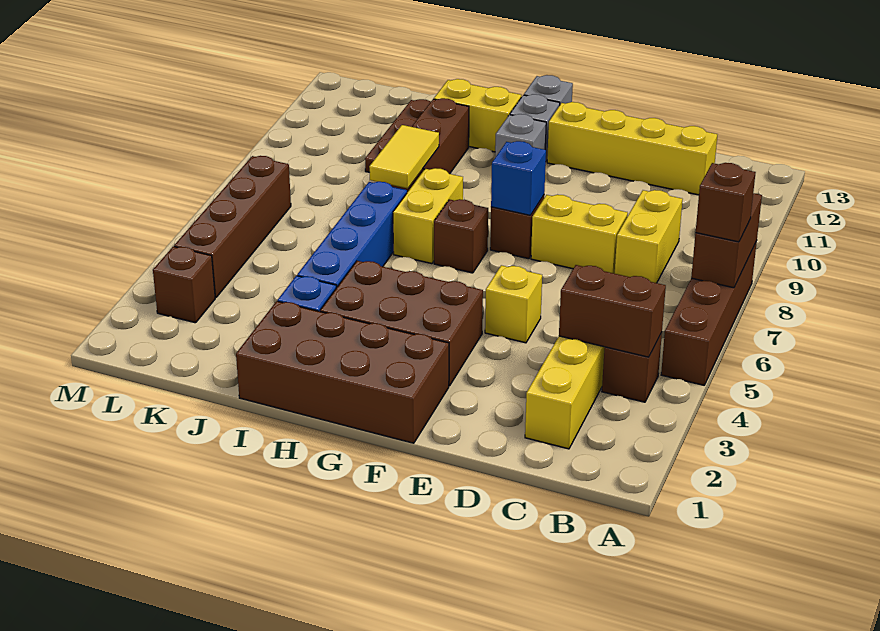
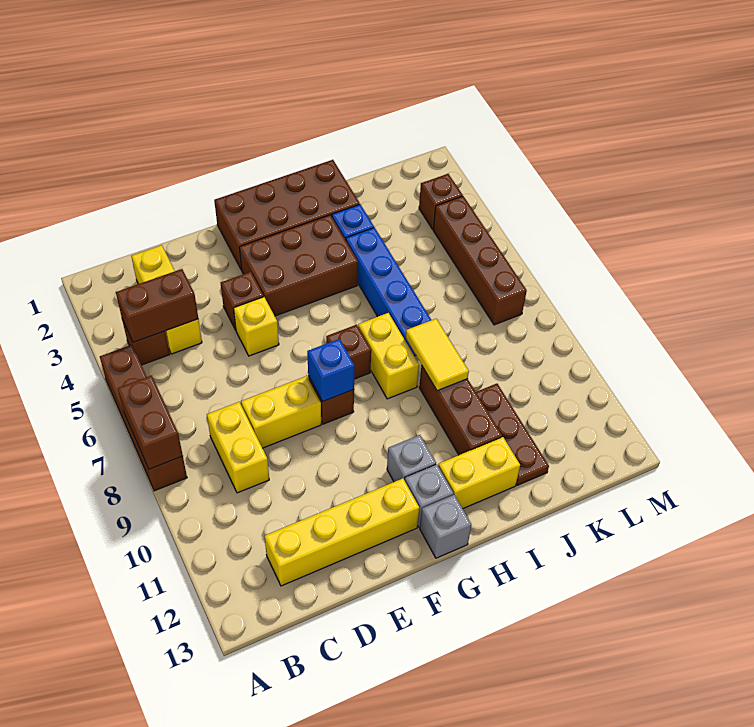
brown brick A7 level 3 -> brown brick E4 level 1

